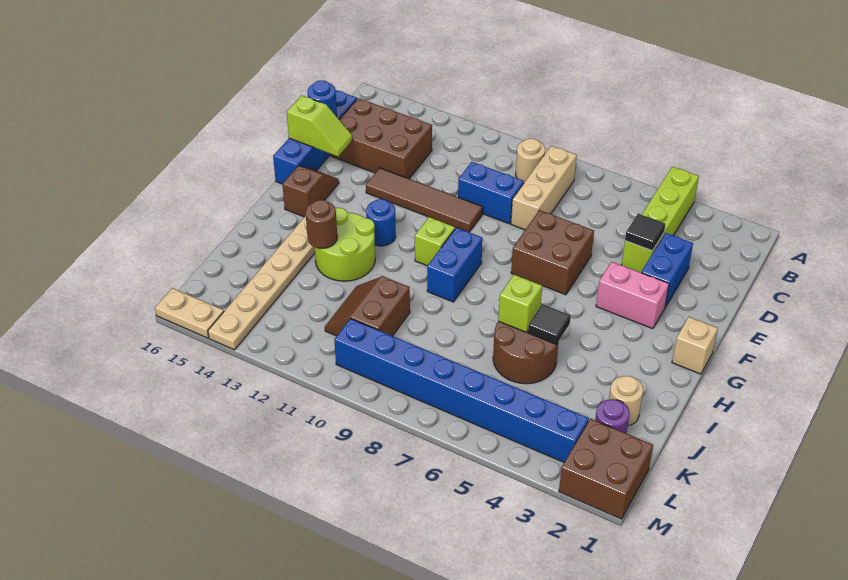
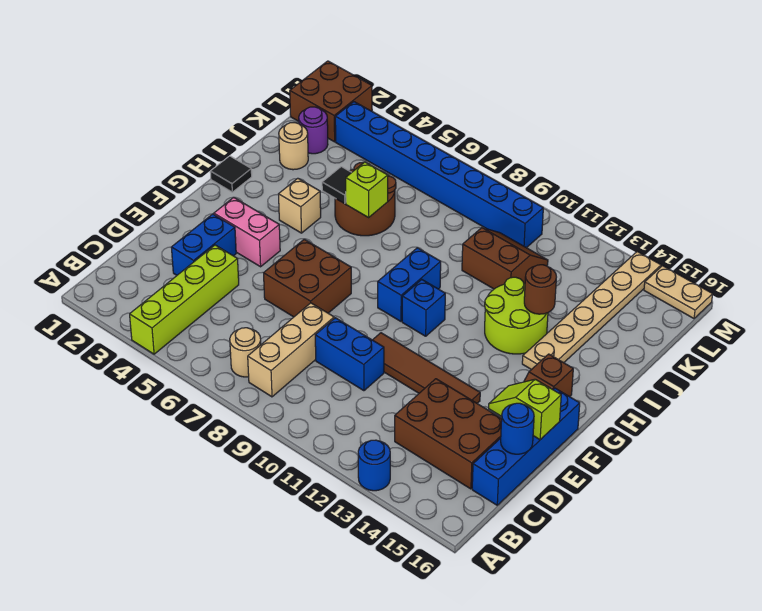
tan round brick B9 level 1 -> tan round brick B7 level 1
black tile D4 level 2 -> black tile H1 level 1
tan brick G1 level 1 -> tan brick H4 level 1
lime brick G10 level 1 -> blue brick G10 level 1
blue round brick G12 level 1 -> blue round brick A13 level 1
brown slope J10:K11 level 1 top 10 -> brown slope J10:K11 level 1 top J

